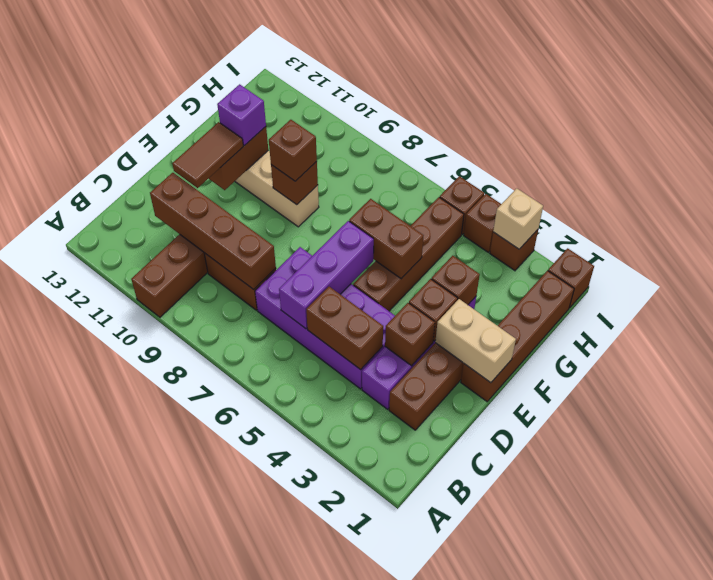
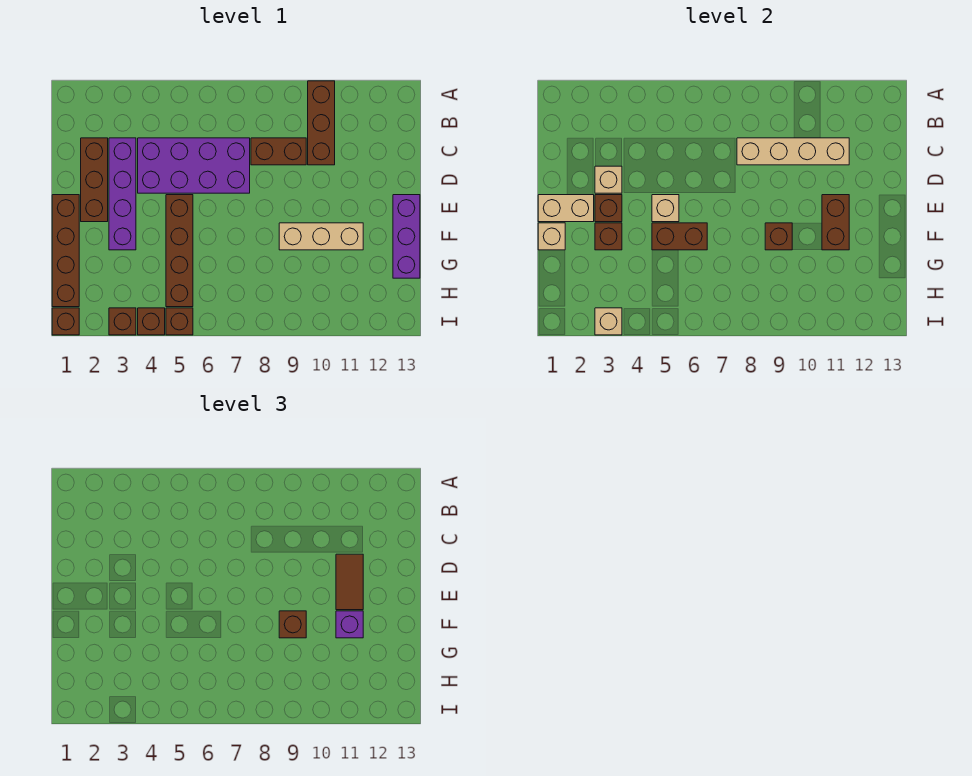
brown brick C4:C5 level 2 -> none
purple brick C6:E6 level 2 -> purple brick E13:G13 level 1
brown brick C8:C11 level 2 -> tan brick C8:C11 level 2
brown brick D3 level 2 -> tan brick D3 level 2
none -> tan brick E5 level 2
none -> tan brick F1 level 2

